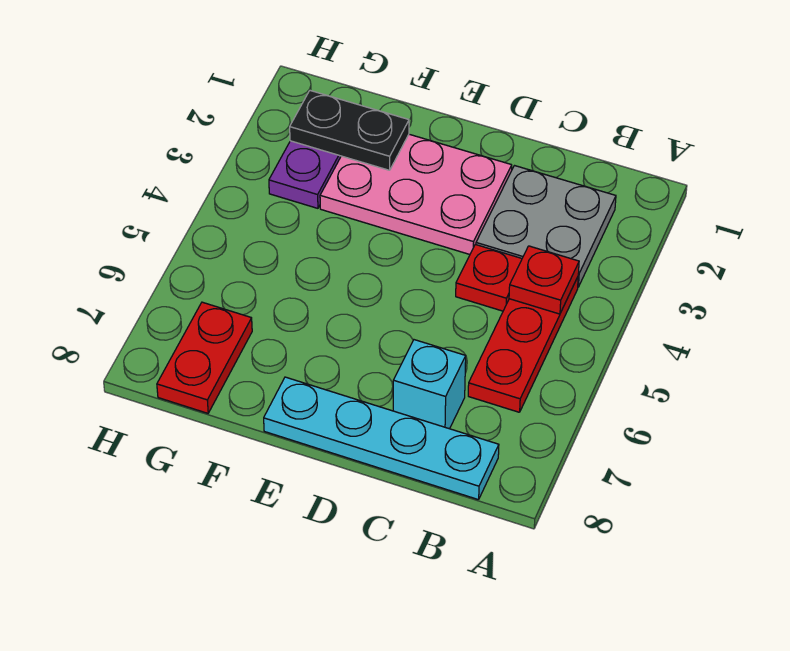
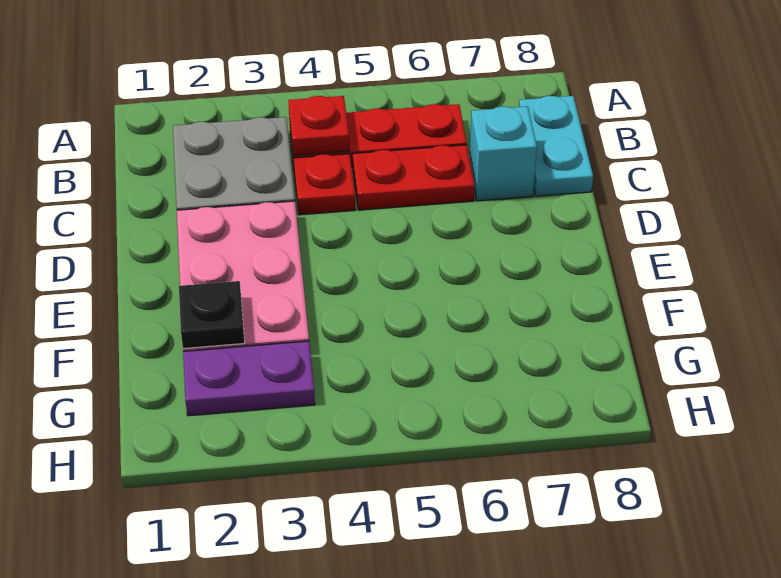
cyan plate B8:E8 level 1 -> cyan plate B8:C8 level 1
black plate F2:G2 level 2 -> black plate F2 level 2
red plate G7:G8 level 1 -> red plate C5:C6 level 1

